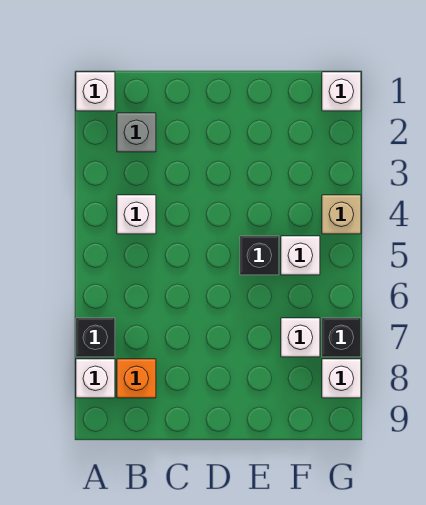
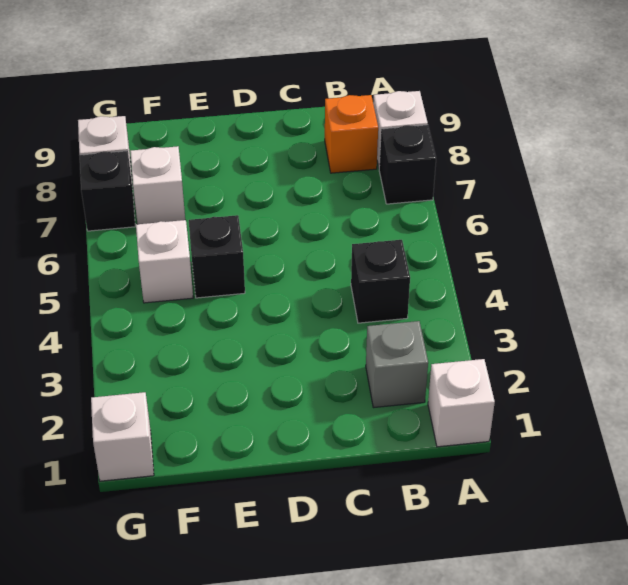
white brick B4 level 1 -> black brick B4 level 1
tan brick G4 level 1 -> none

